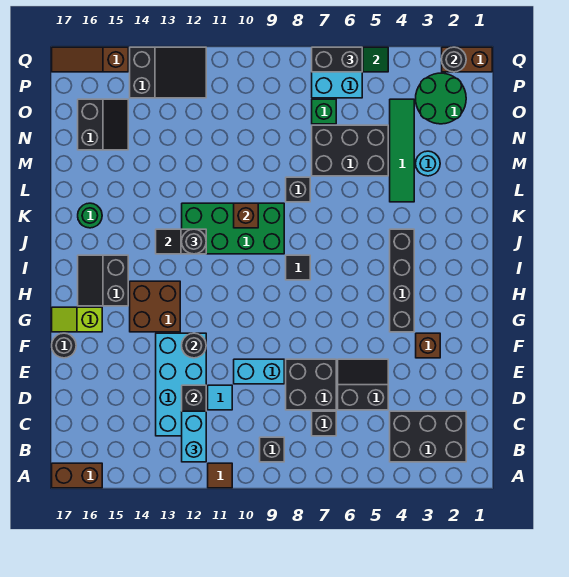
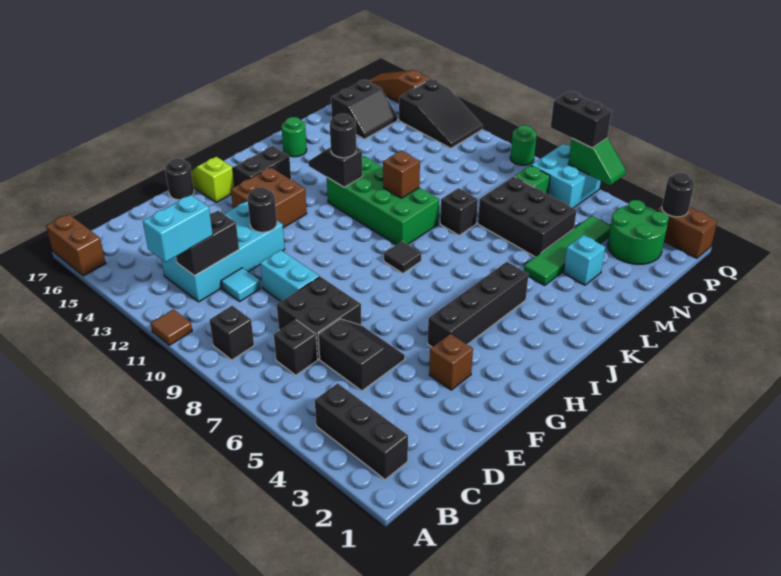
black brick B2:C4 level 1 -> black brick B2:B4 level 1
cyan round brick M3 level 1 -> cyan brick M3 level 1
none -> green round brick Q9 level 1

